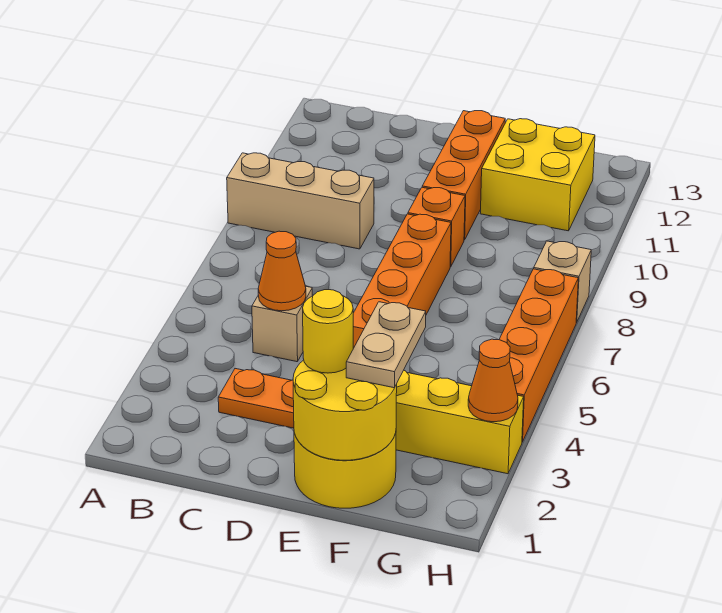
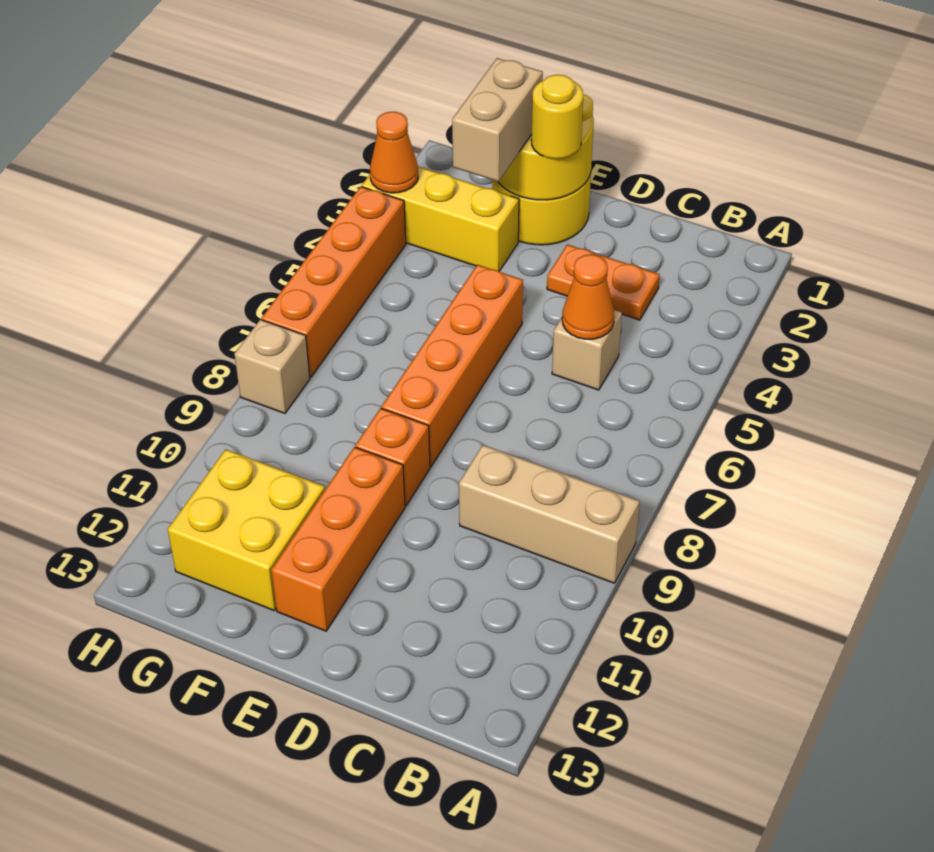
tan plate F2:F3 level 3 -> tan brick F2:F3 level 3

